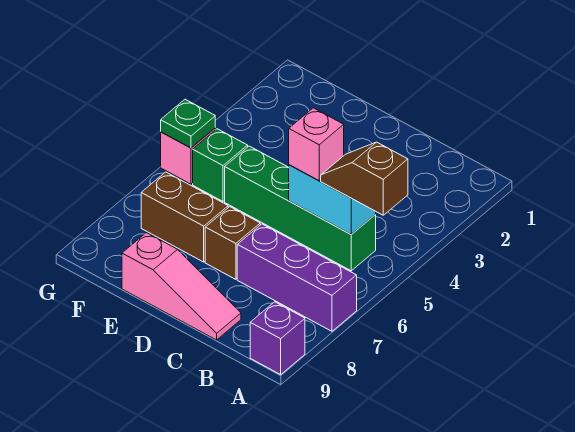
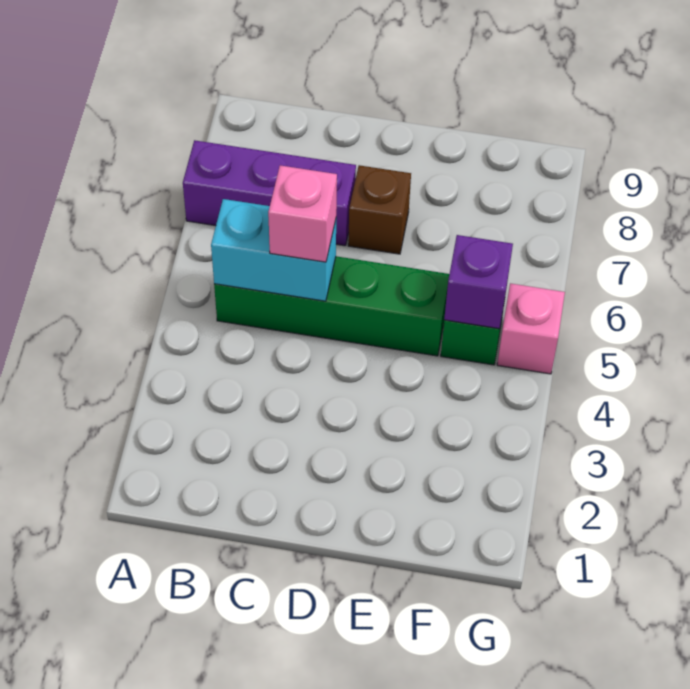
brown slope A5:B5 level 3 top A -> none
purple brick A9 level 1 -> purple brick F5 level 2
pink slope C9:E9 level 1 top E -> none
brown brick E7:F7 level 1 -> none
green plate G5 level 2 -> none

